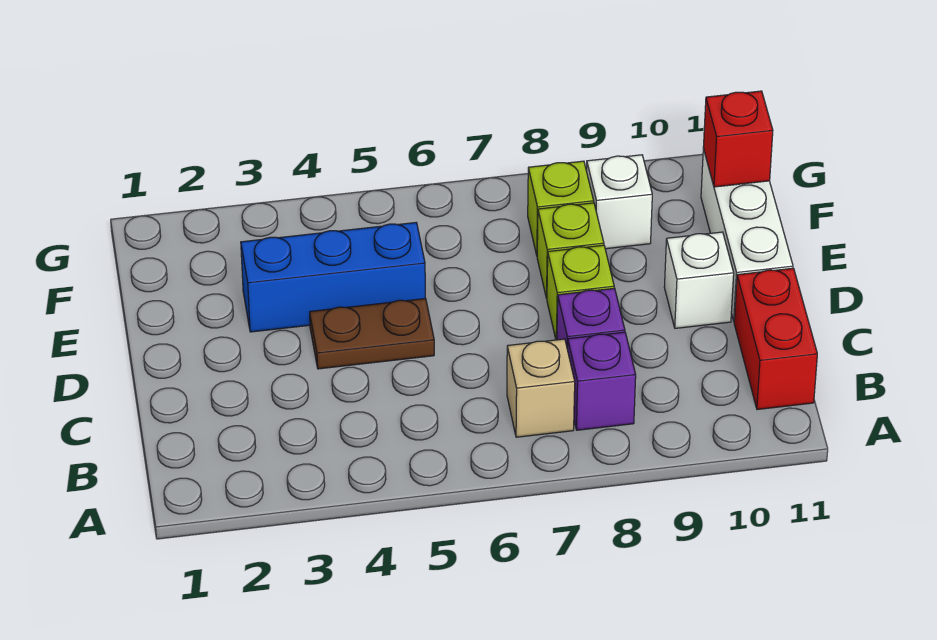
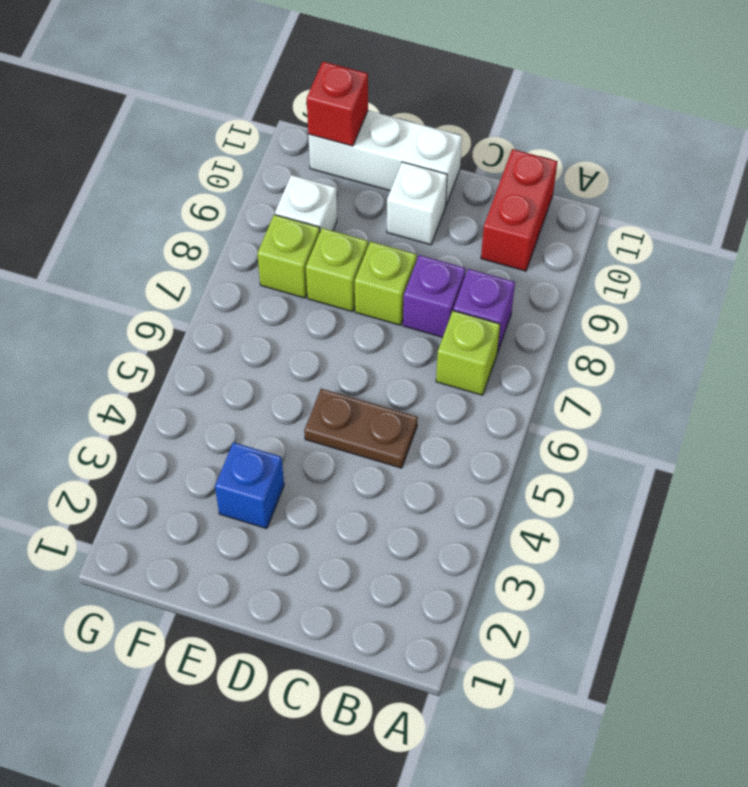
tan brick B7 level 1 -> lime brick B7 level 1
red brick B11:C11 level 1 -> red brick B10:B11 level 1
brown plate D4:D5 level 1 -> brown plate C5:D5 level 1
blue brick E3:E5 level 1 -> blue brick E3 level 1

